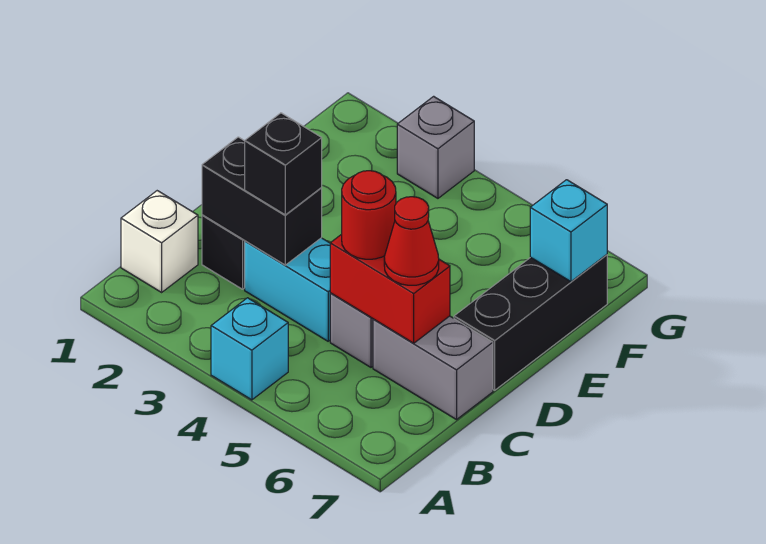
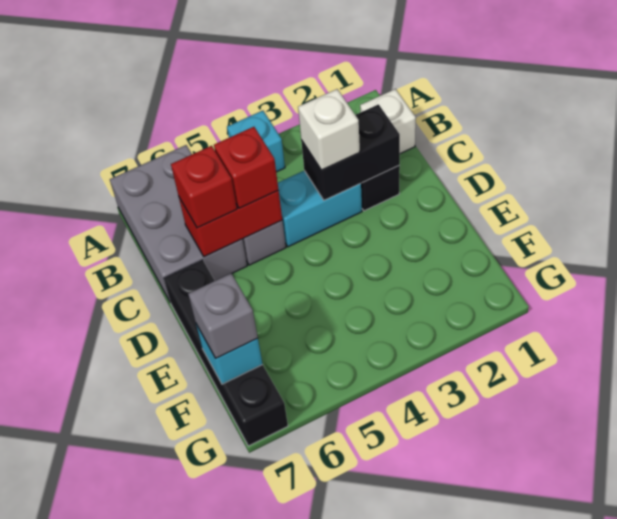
black brick C3 level 3 -> white brick C3 level 3
red round brick C5 level 3 -> red brick C5 level 3
grey brick C6:C7 level 1 -> grey brick A6:C7 level 1
red cone C6 level 3 -> red brick C6 level 3
black brick D7:F7 level 1 -> black brick D7:G7 level 1
grey brick G3 level 1 -> grey brick F7 level 3

